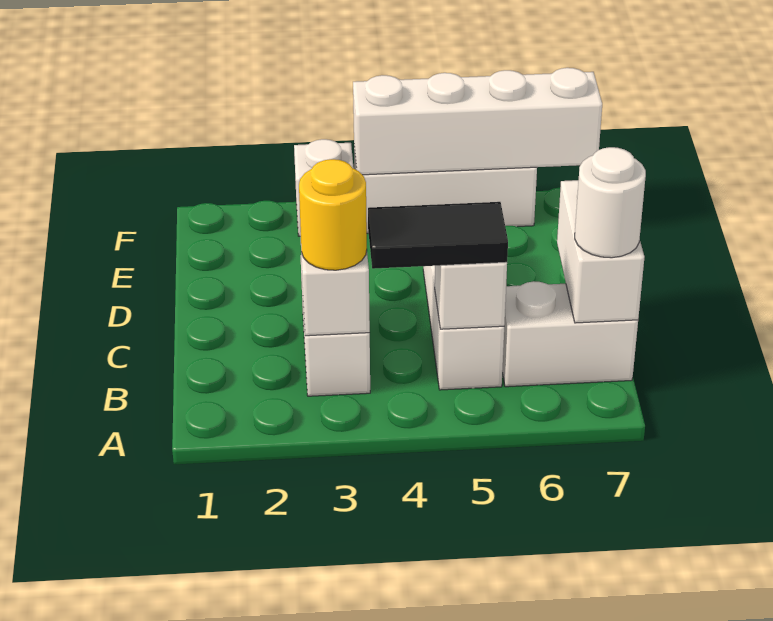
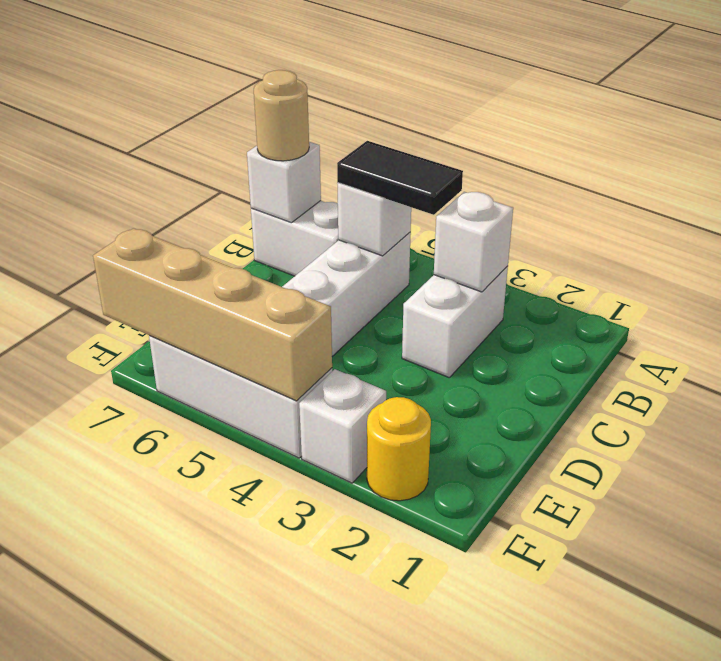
yellow round brick B3 level 3 -> yellow round brick F2 level 1
white brick B7:C7 level 2 -> white brick B7 level 2
white round brick B7 level 3 -> tan round brick B7 level 3
white brick F4:F7 level 2 -> tan brick F4:F7 level 2

